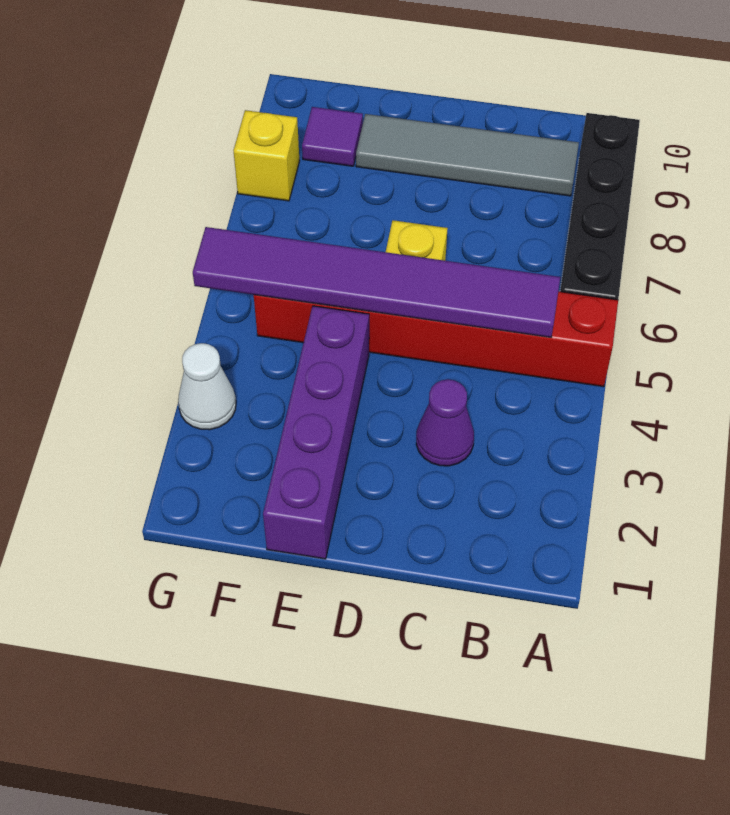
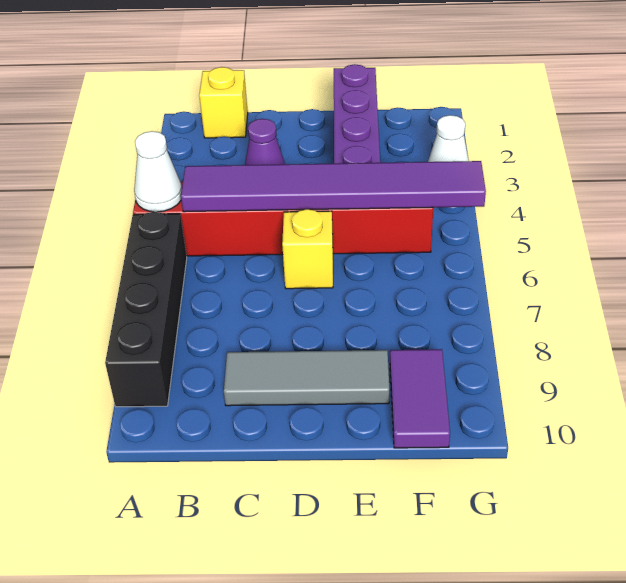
none -> white cone A5 level 2
grey tile B9:E9 level 1 -> grey tile C9:E9 level 1
purple tile F9 level 1 -> purple tile F9:F10 level 1
yellow brick G8 level 1 -> yellow brick B1 level 1

